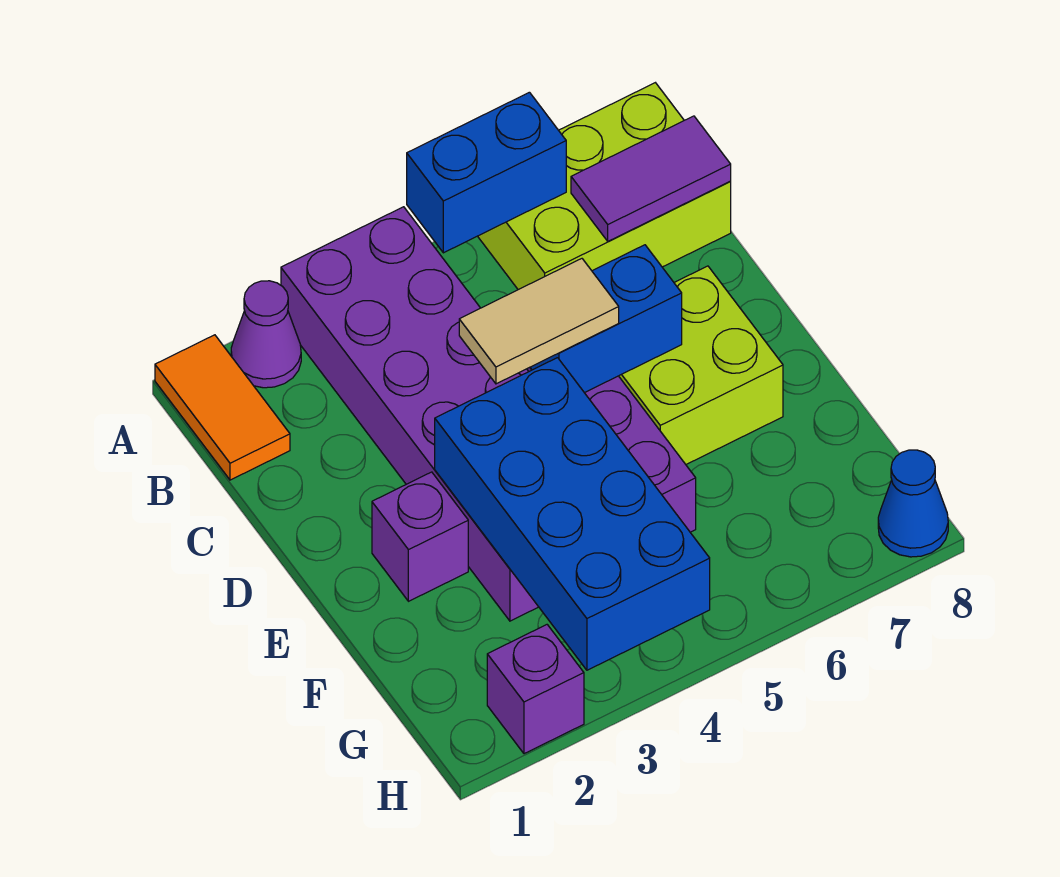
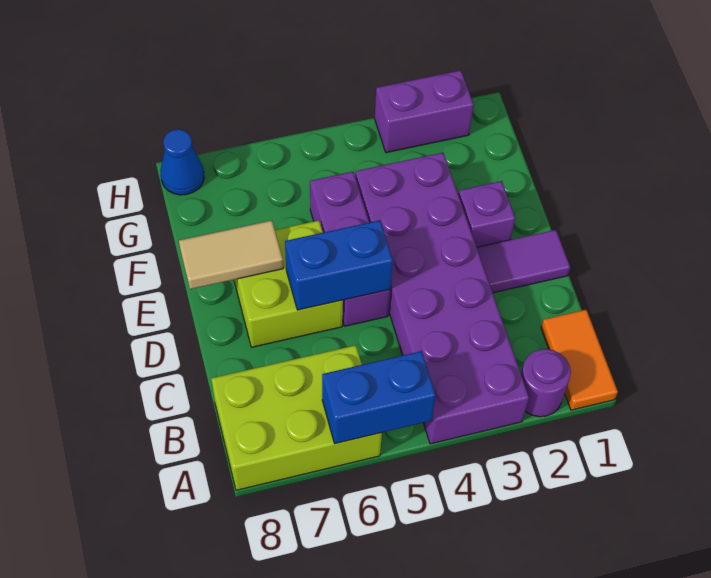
purple cone A2 level 1 -> purple round brick A2 level 1
purple tile B7:B8 level 2 -> purple tile D1:D2 level 1
tan tile D4:D5 level 3 -> tan tile E7:E8 level 2
blue brick E3:H4 level 2 -> none
purple brick H2 level 1 -> purple brick H2:H3 level 1

